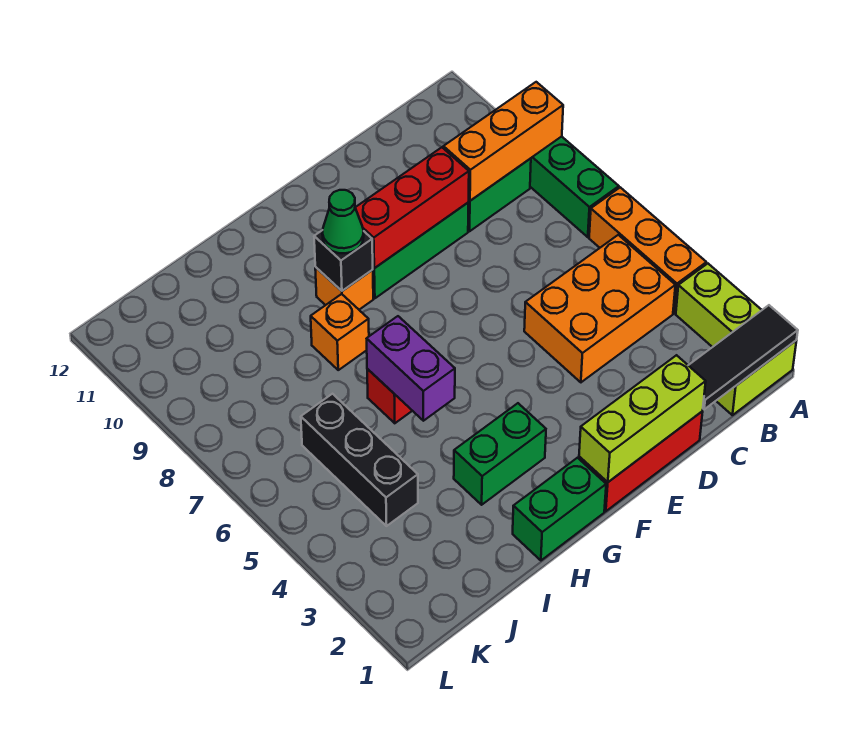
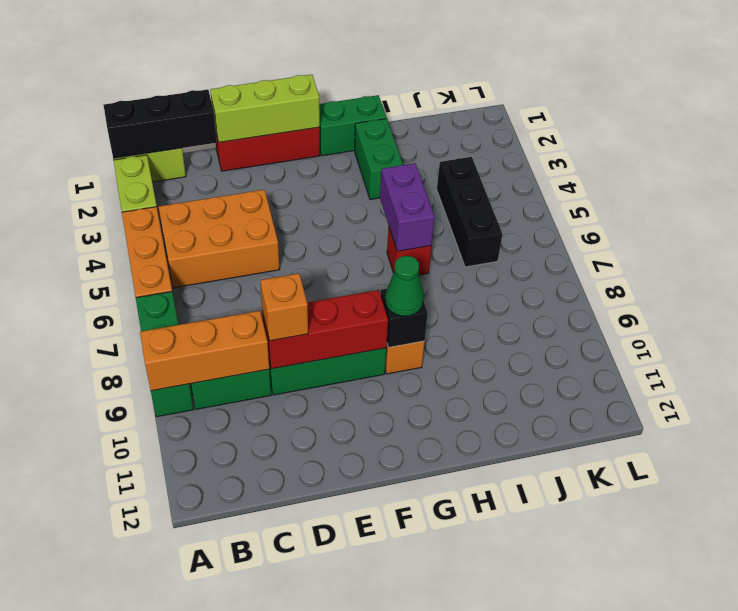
black tile A1:C1 level 2 -> black brick A1:C1 level 2
green brick G3:H3 level 1 -> green brick H2:H3 level 1
orange brick H8 level 1 -> orange brick D9 level 3

